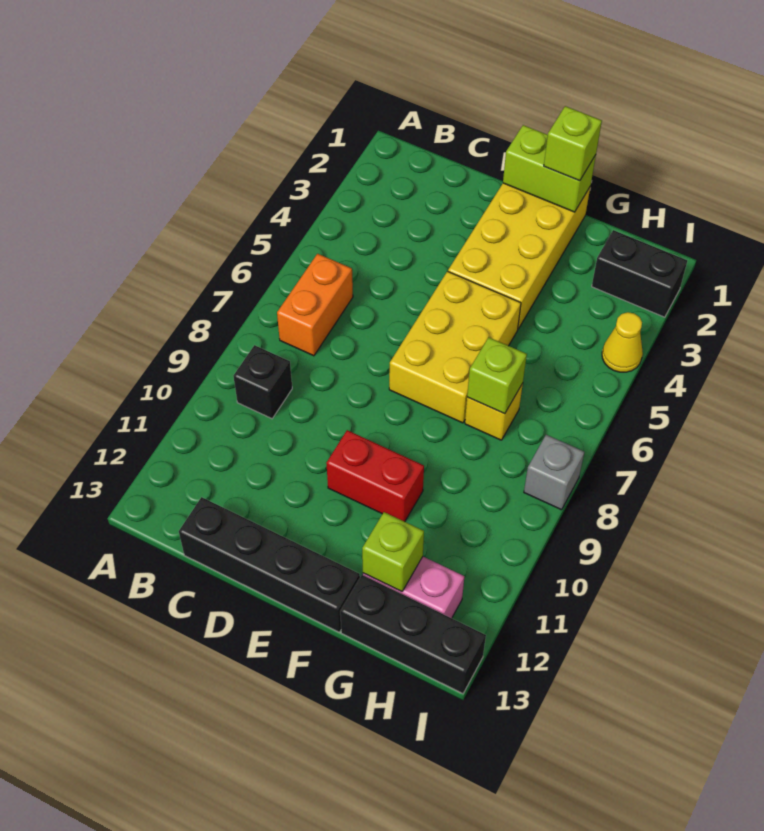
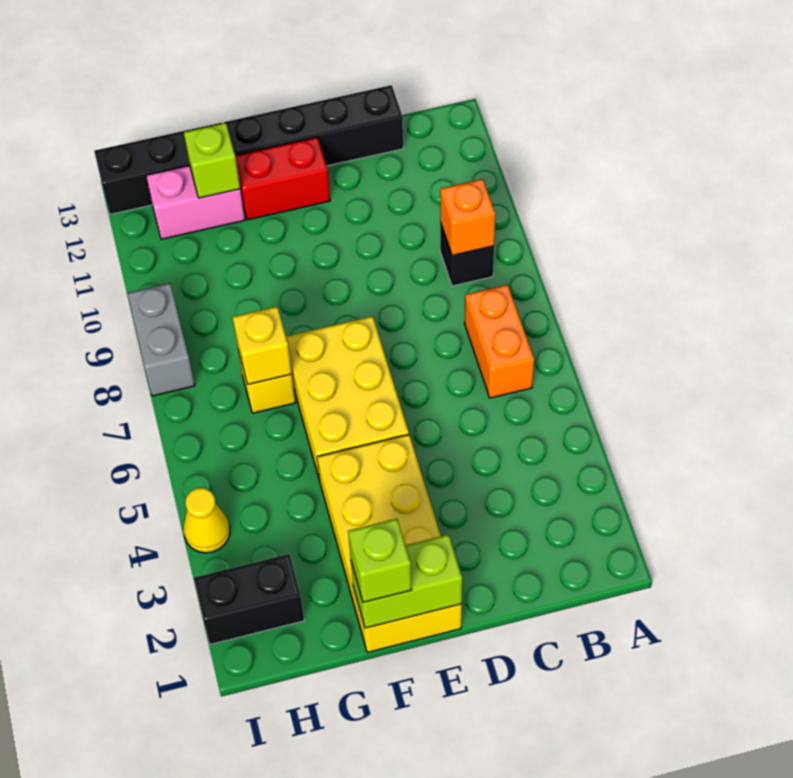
none -> orange brick B9 level 2
red brick E10:F10 level 1 -> red brick E12:F12 level 1
lime brick G7 level 2 -> yellow brick G7 level 2
grey brick I8 level 1 -> grey brick I8:I9 level 1

